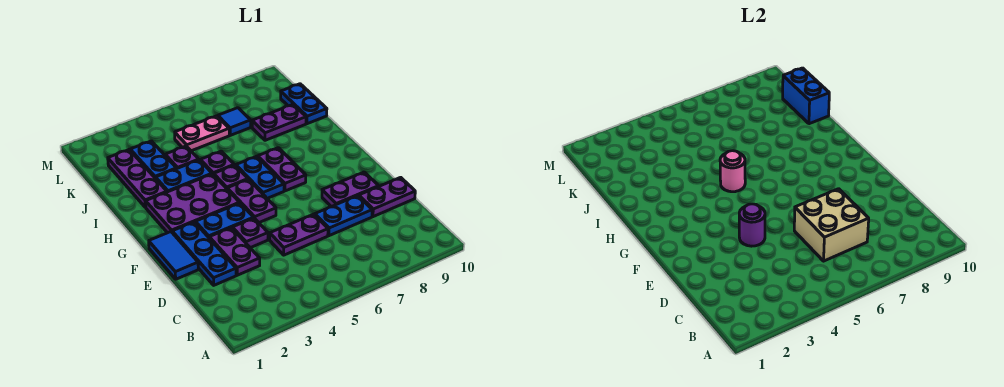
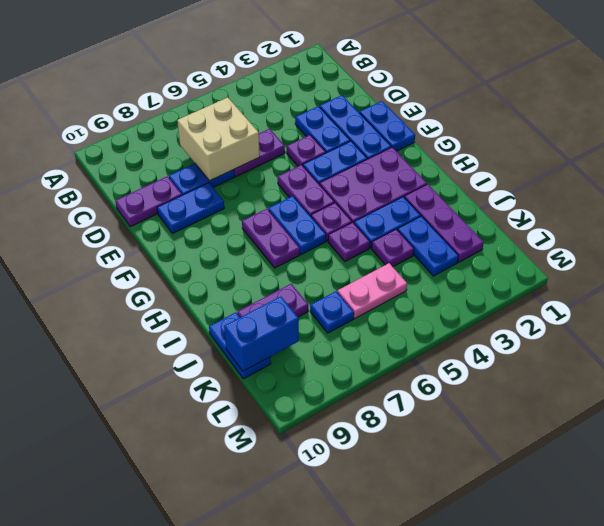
purple plate D3:E3 level 1 -> blue plate D3:E3 level 1
blue tile E1:F1 level 1 -> blue plate E1:F1 level 1
purple round brick E4 level 2 -> none
purple plate E8:E9 level 1 -> blue plate E8:E9 level 1
pink round brick H5 level 2 -> none
blue brick J10:K10 level 2 -> blue brick K9:K10 level 2
blue tile K7 level 1 -> blue plate K7 level 1

